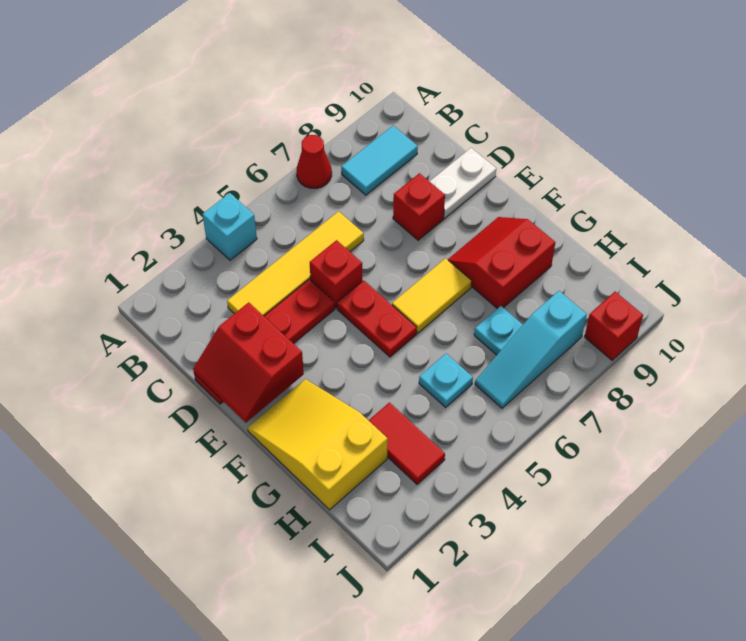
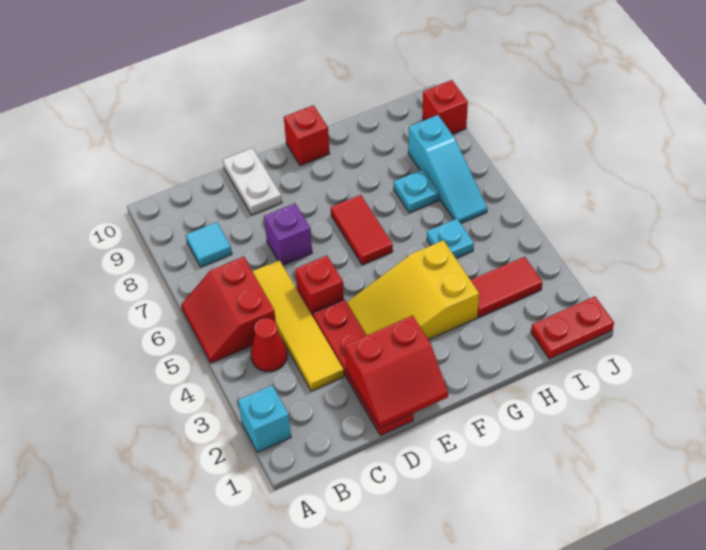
cyan brick A4 level 1 -> cyan brick A2 level 1
red cone A7 level 1 -> red cone B4 level 1
cyan tile B8:B9 level 1 -> cyan tile B8 level 1
none -> purple brick D7 level 1
red brick D8 level 1 -> red brick F10 level 1
red plate E5:F5 level 1 -> red plate I1:J1 level 1
yellow slope F1:H2 level 1 top H -> yellow slope E3:G4 level 1 top G
yellow tile F6:F7 level 1 -> red tile F6:F7 level 1
red slope F8:G9 level 1 top G -> red slope A5:B6 level 1 top B

